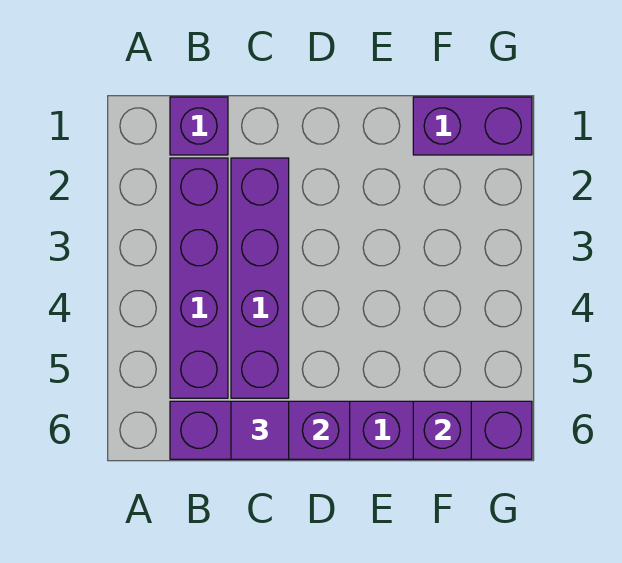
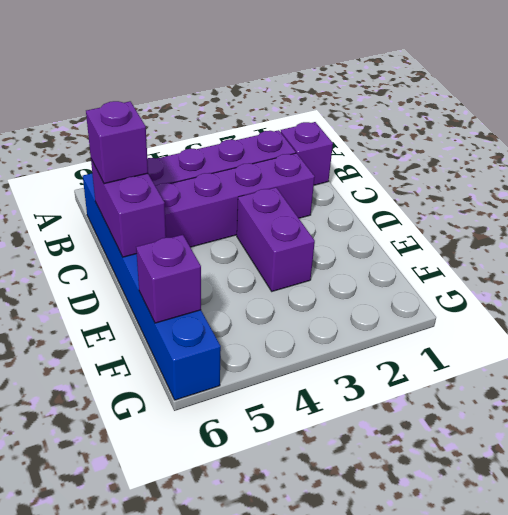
purple brick B6:G6 level 1 -> blue brick B6:G6 level 1
purple tile C6 level 3 -> purple brick C6 level 3
purple brick F1:G1 level 1 -> purple brick D3:E3 level 1

